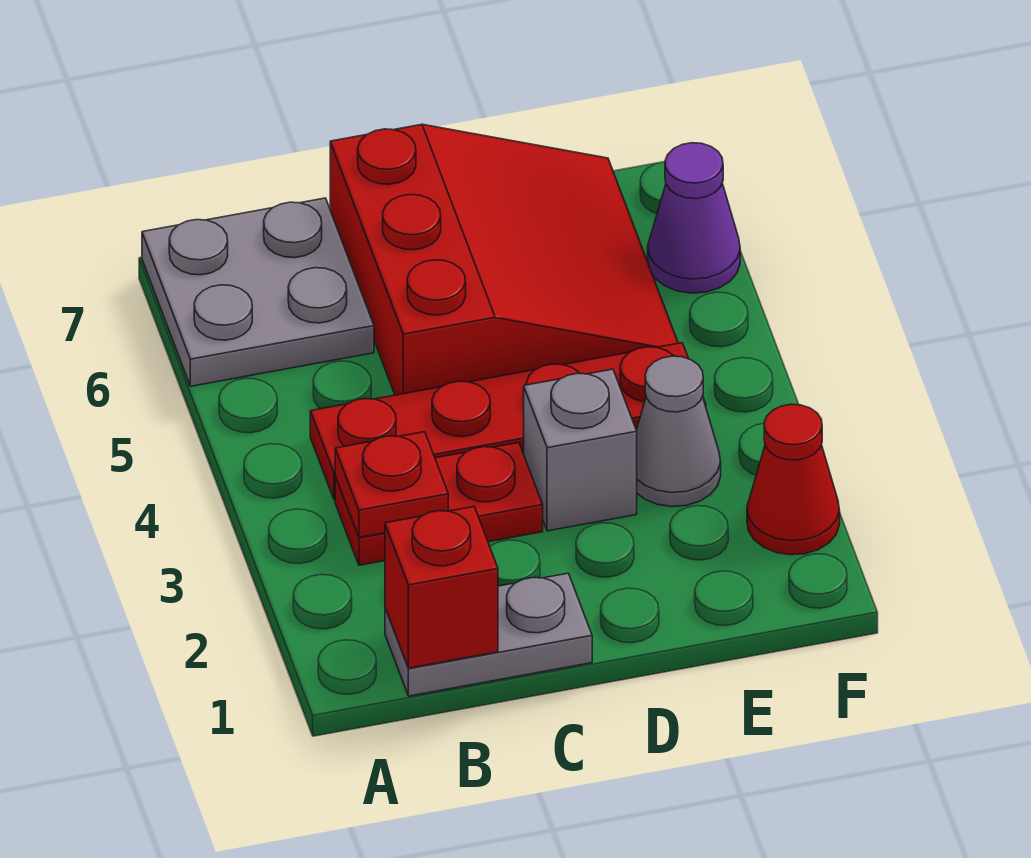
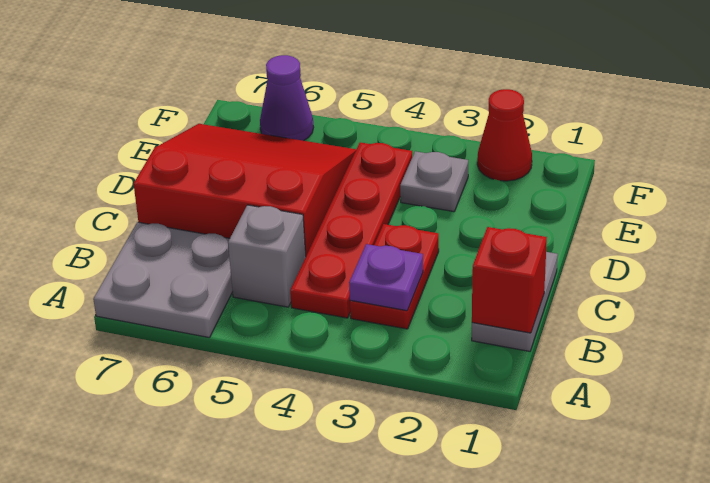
red plate B3 level 2 -> purple plate B3 level 2
grey brick D3 level 1 -> grey brick B5 level 1
grey cone E3 level 1 -> grey plate E3 level 1

